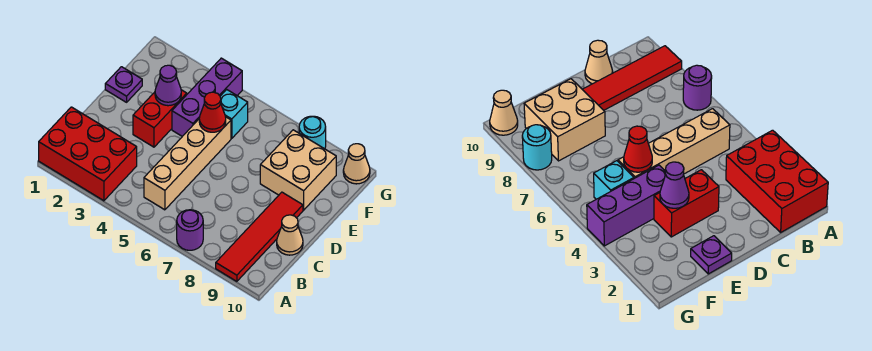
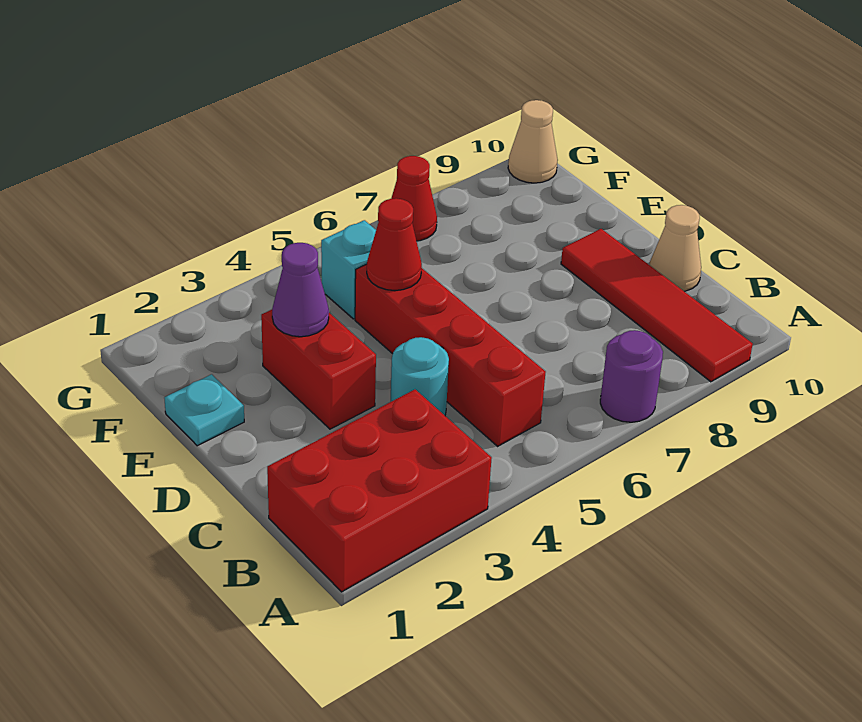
tan brick B5:E5 level 1 -> red brick B5:E5 level 1
purple plate E1 level 1 -> cyan plate E1 level 1
purple brick E4:G4 level 1 -> none
tan brick E8:F9 level 1 -> none
none -> red cone G7 level 1
cyan round brick G8 level 1 -> cyan round brick C4 level 1

